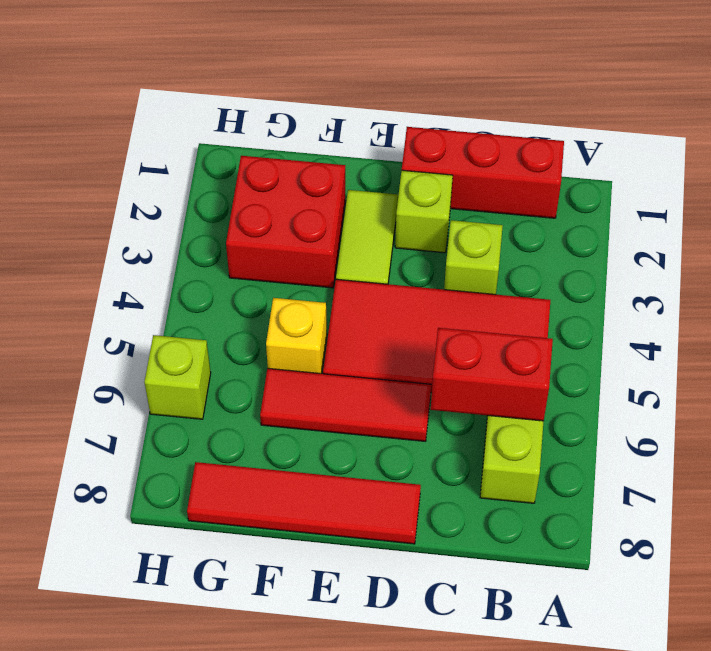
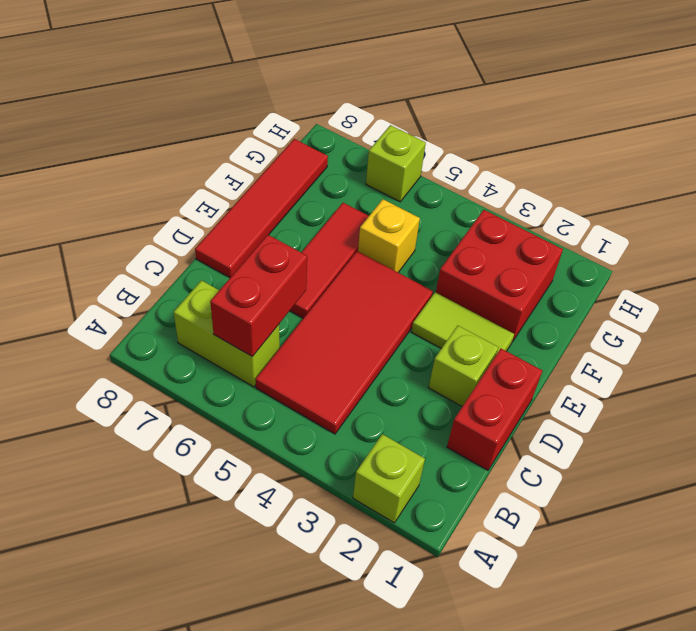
red brick B1:D1 level 1 -> red brick C1:D1 level 1
lime brick C3 level 1 -> lime brick A2 level 1

